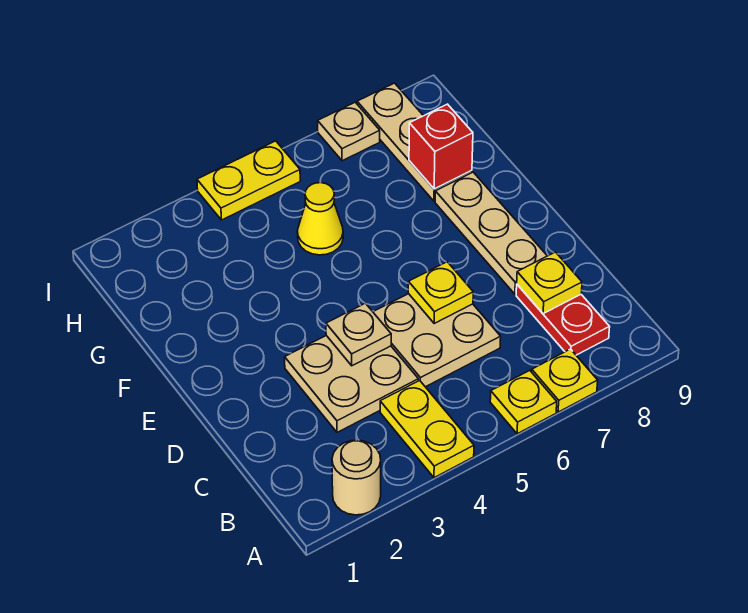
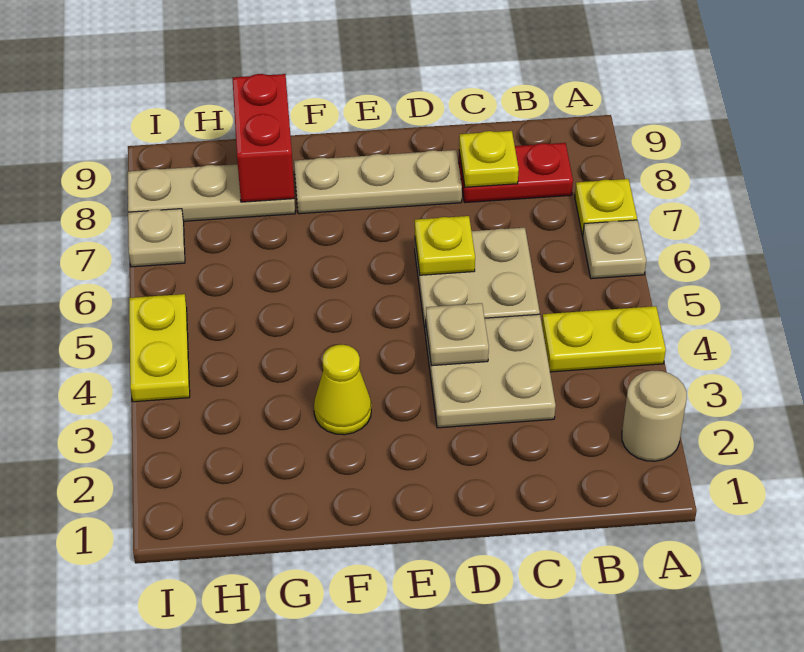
yellow plate A6 level 1 -> tan plate A6 level 1
yellow cone G5 level 1 -> yellow cone F3 level 1
red brick G8 level 2 -> red brick G8:G9 level 2

